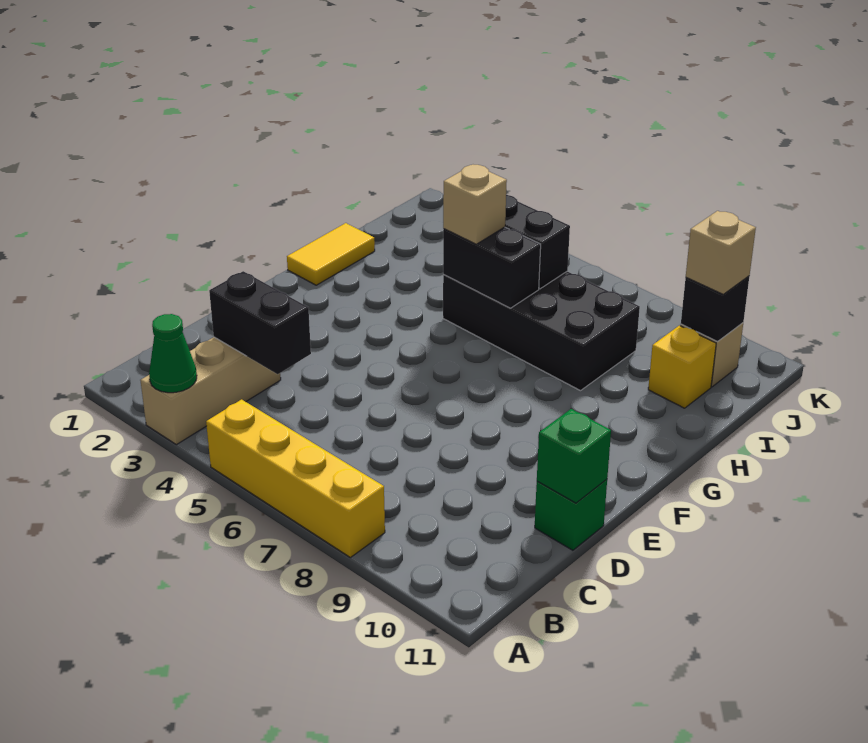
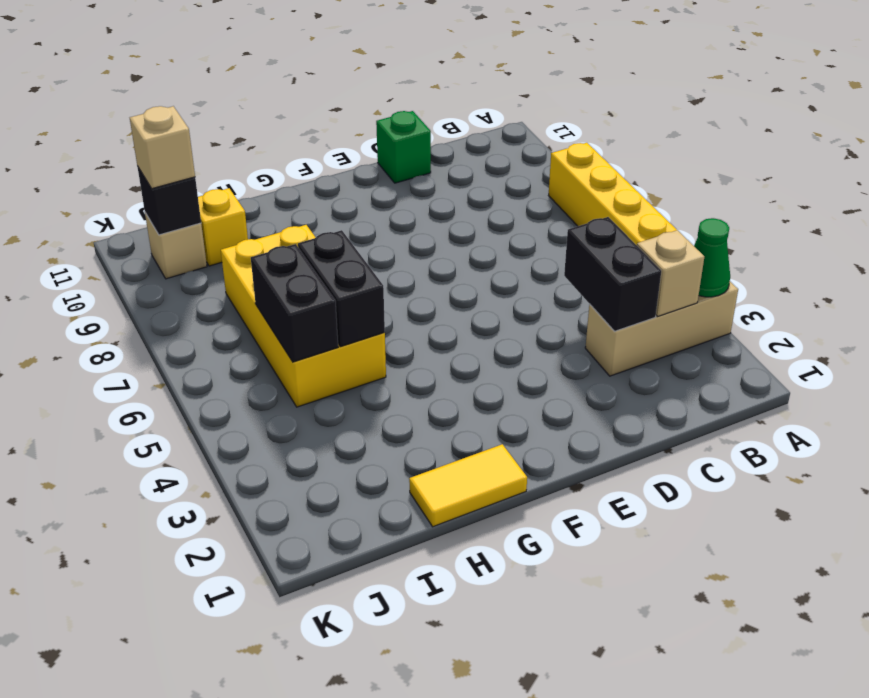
green brick D11 level 2 -> none
black brick H5:I8 level 1 -> yellow brick H5:I8 level 1
tan brick H5 level 3 -> tan brick B3 level 2

